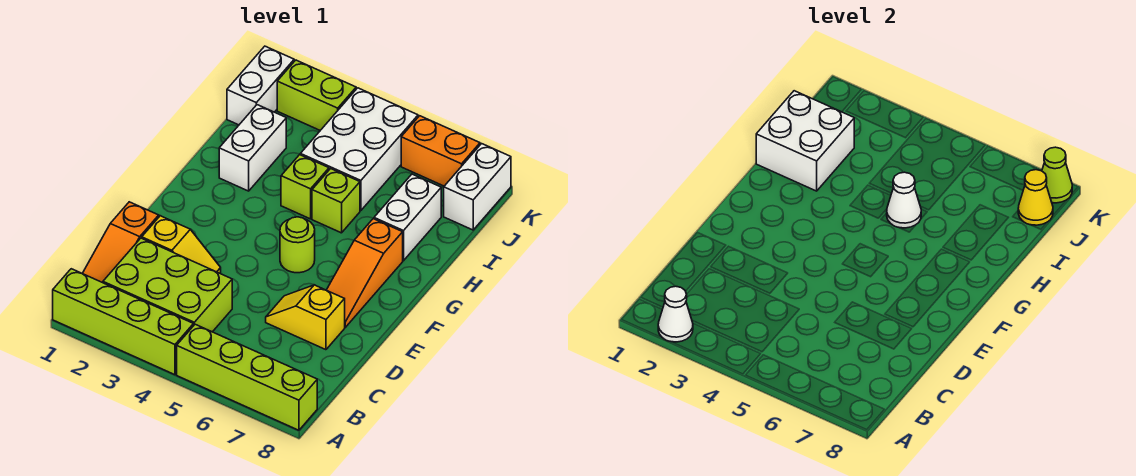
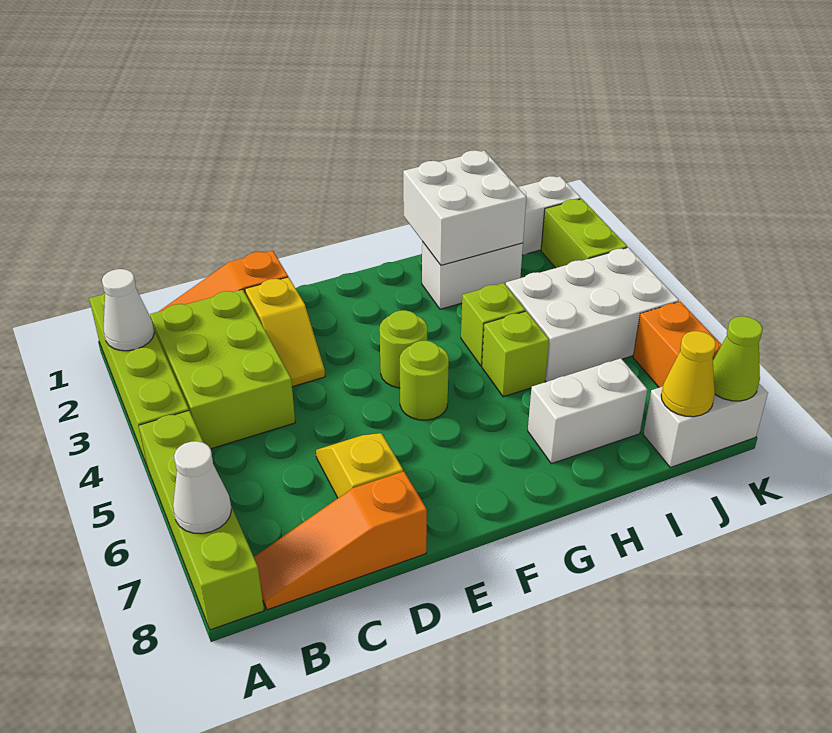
orange slope E7:G7 level 1 top G -> orange slope B8:D8 level 1 top D
none -> lime round brick F4 level 1
white cone H5 level 2 -> white cone A7 level 2

